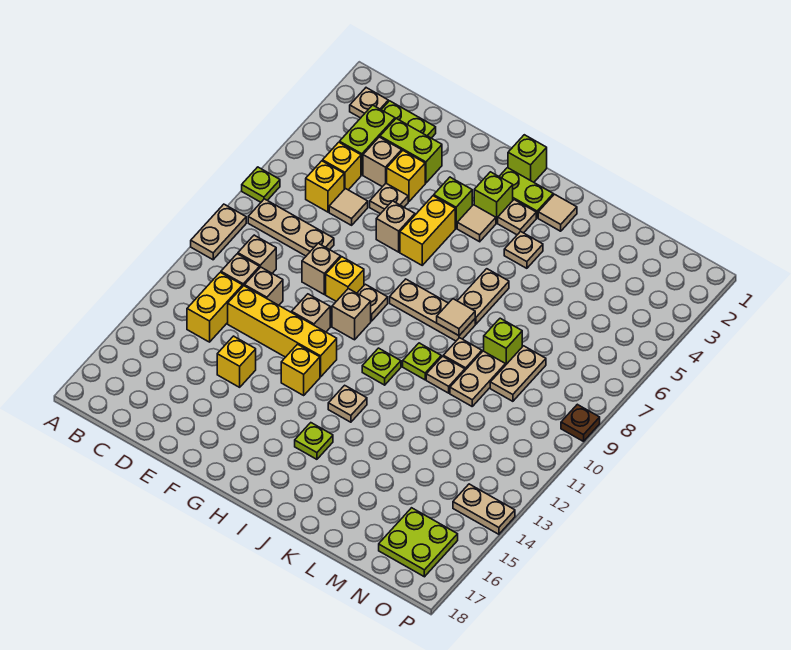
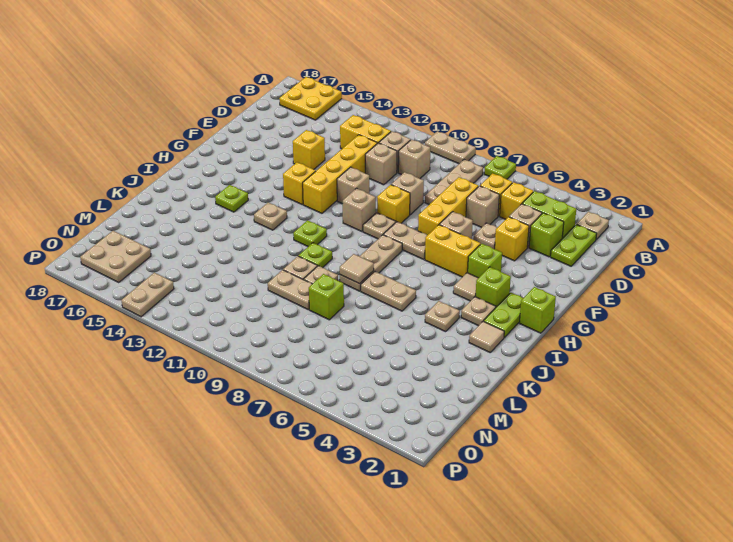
none -> yellow plate A16:B17 level 1
lime brick D3:E3 level 1 -> lime brick D3 level 1
tan tile D6 level 1 -> tan brick D6 level 1
none -> yellow brick D7:F7 level 1
tan plate M8:M9 level 1 -> tan plate G7:G8 level 1
lime plate N16:O17 level 1 -> tan plate N16:O17 level 1
brown plate P9 level 1 -> none

